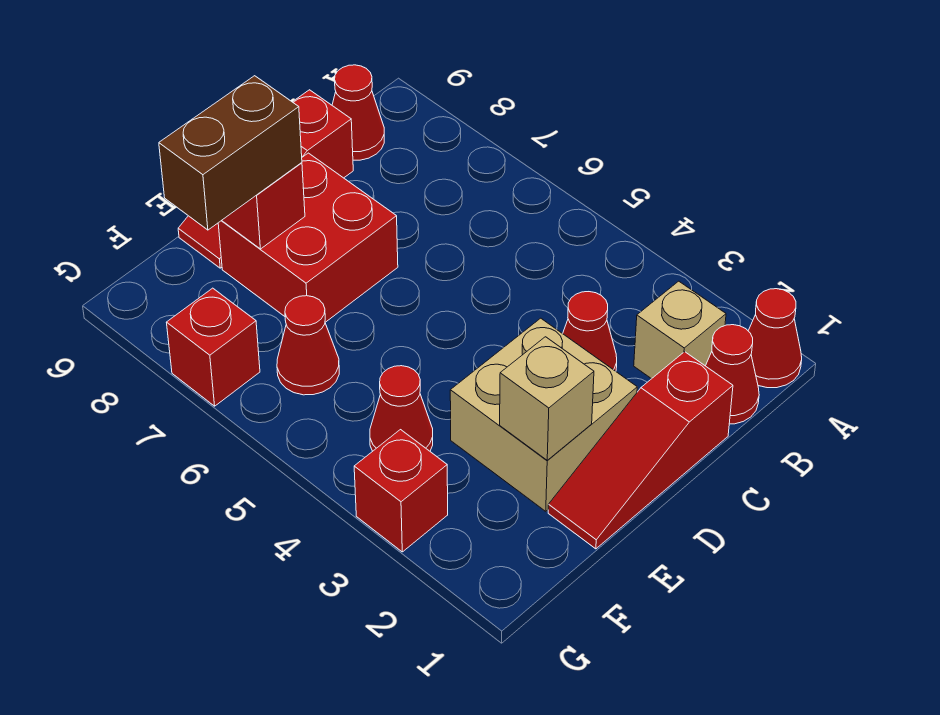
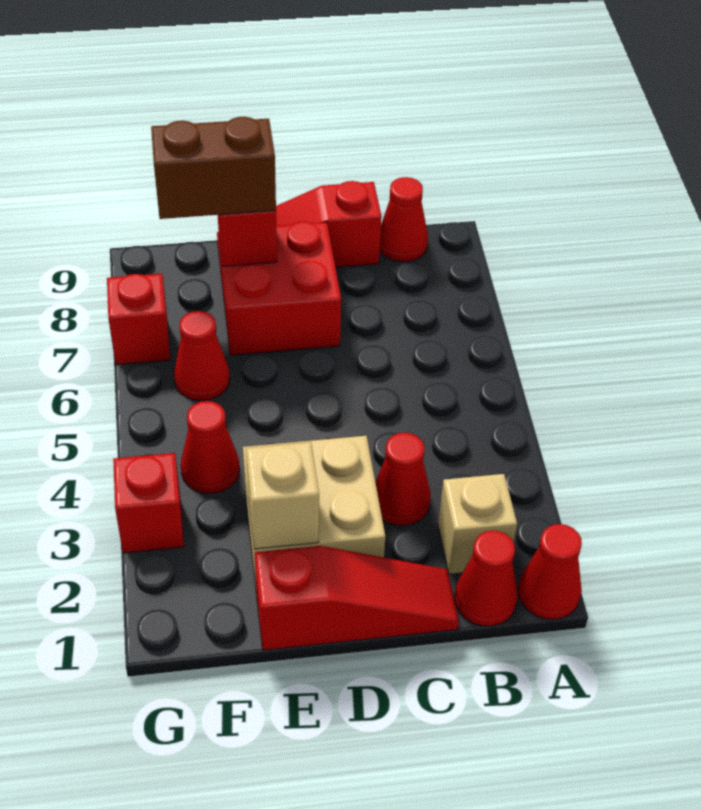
red slope C1:E1 level 1 top C -> red slope C1:E1 level 1 top E

